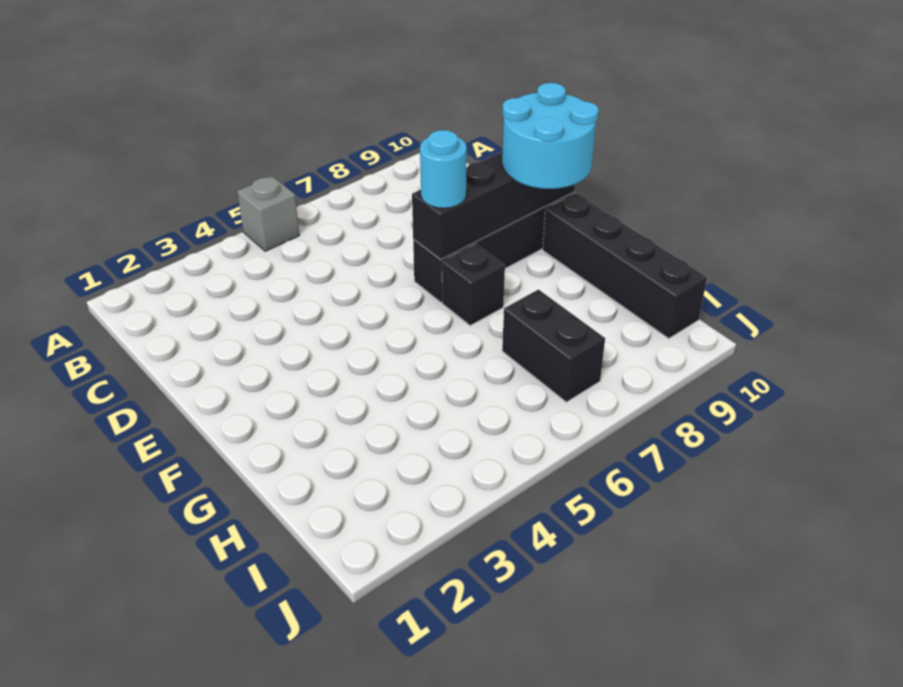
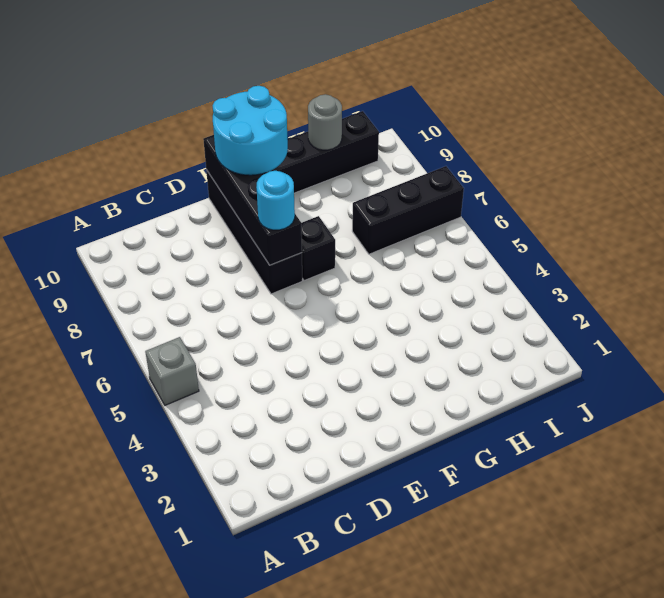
black brick H7:I7 level 1 -> black brick H7:J7 level 1
none -> grey round brick H10 level 2

